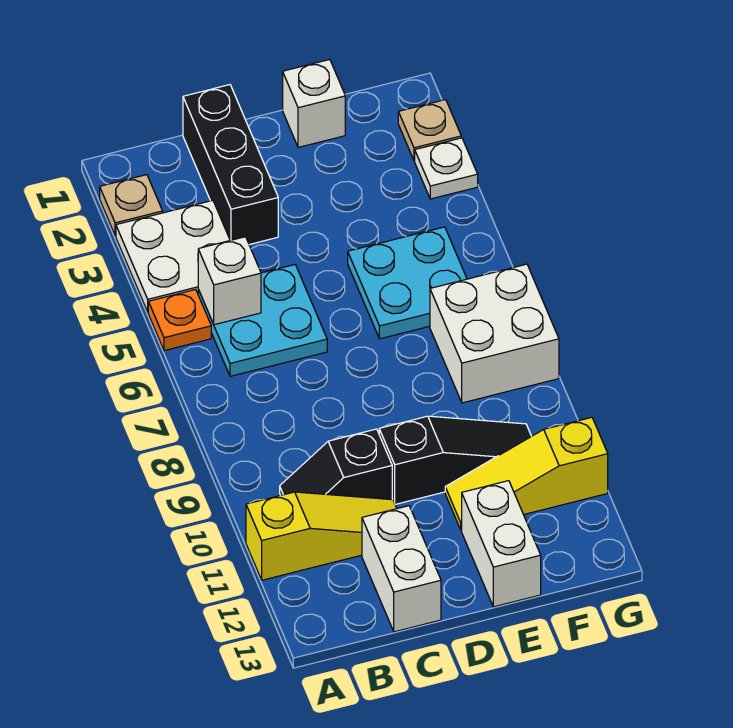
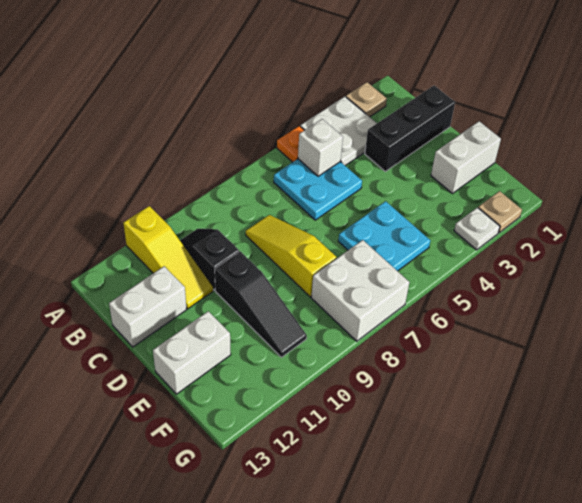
white brick E1 level 1 -> white brick E1:E2 level 1
yellow slope E11:G11 level 1 top G -> yellow slope C8:E8 level 1 top E

